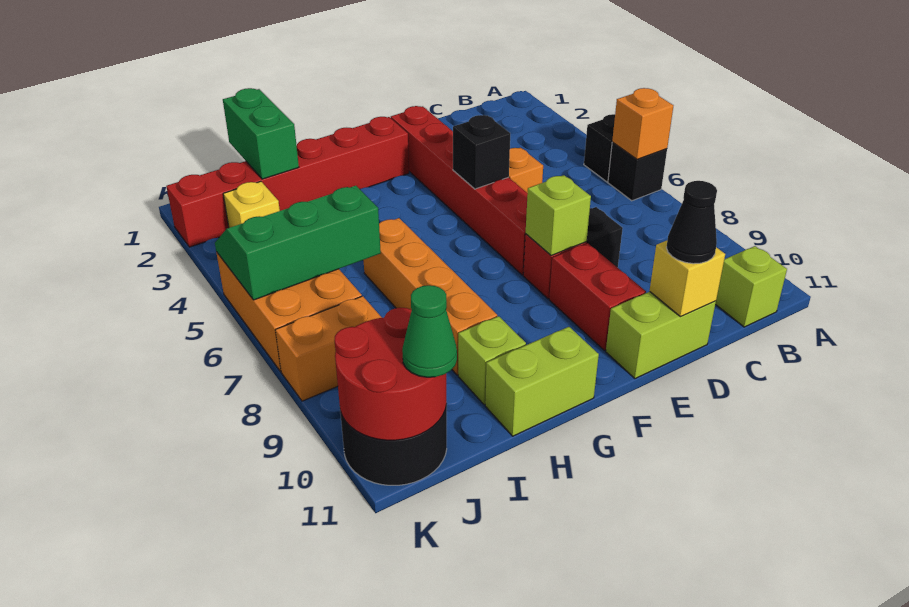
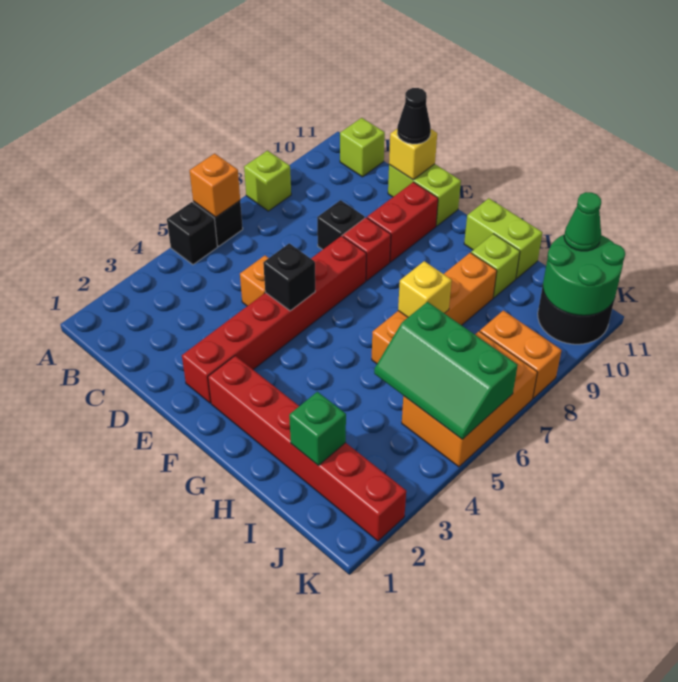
lime brick E8 level 2 -> lime brick A8 level 1
green brick I1:I2 level 2 -> green brick I2 level 2
yellow brick J3 level 1 -> yellow brick H7 level 2
red round brick J10:K11 level 2 -> green round brick J10:K11 level 2

